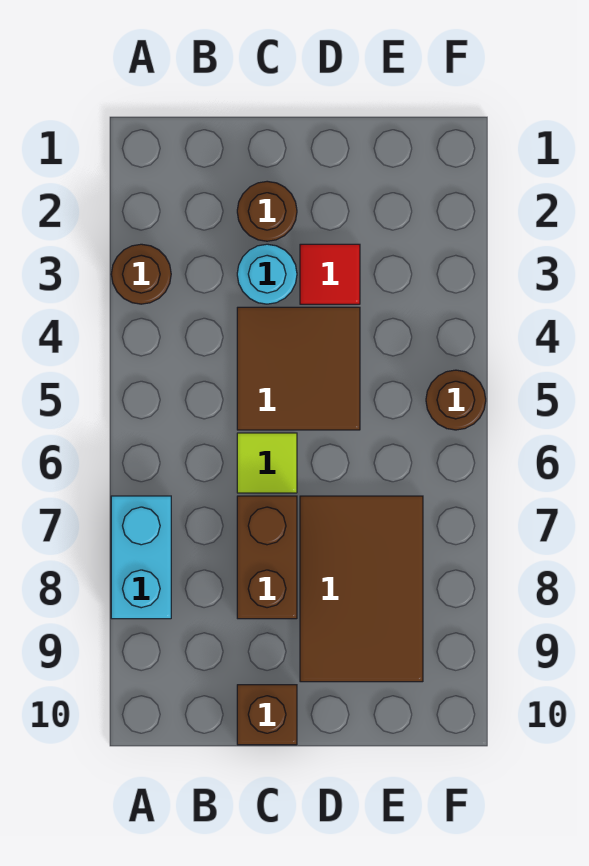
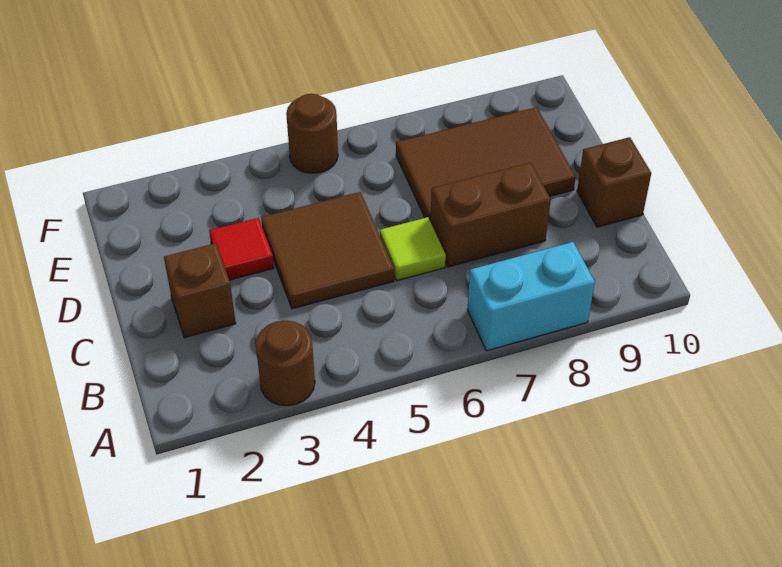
brown round brick C2 level 1 -> brown brick C2 level 1
cyan round brick C3 level 1 -> none

